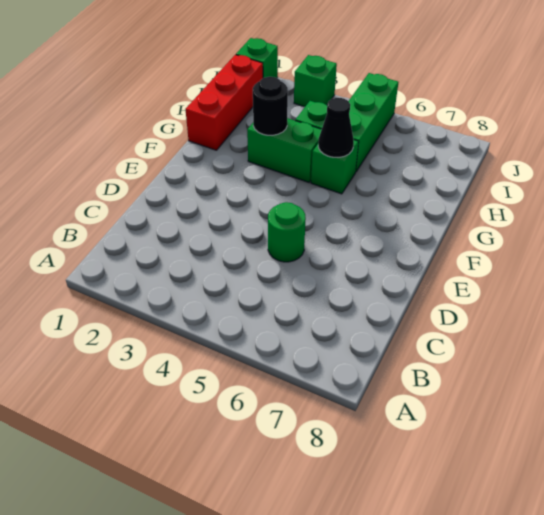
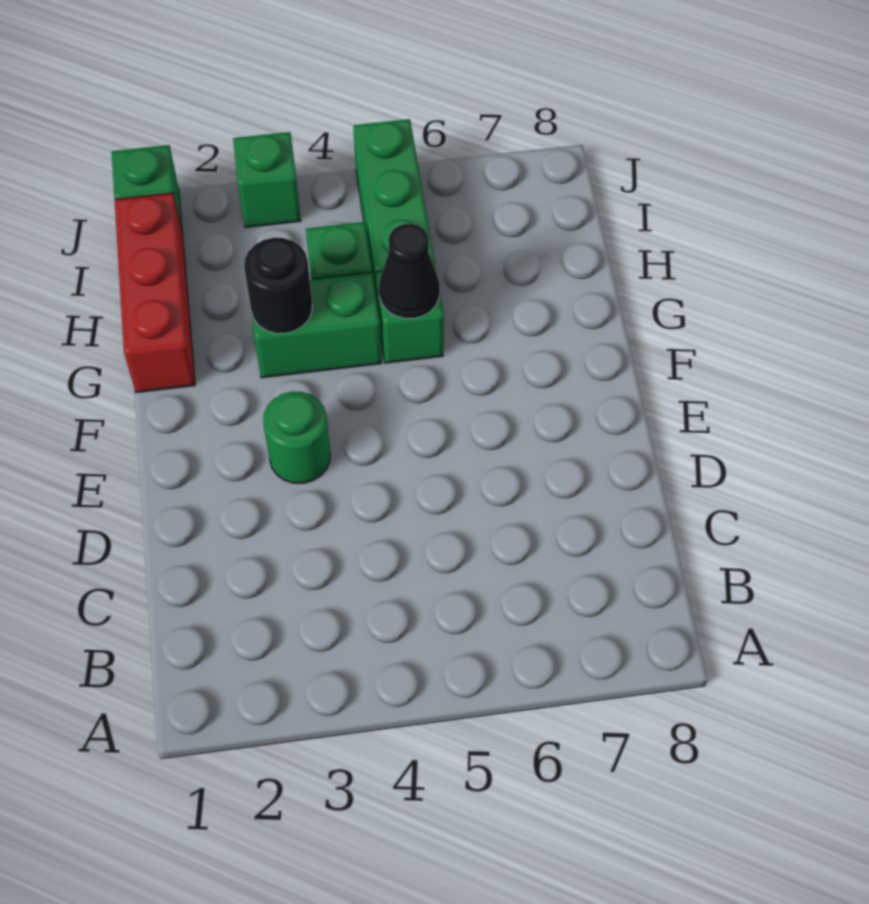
green round brick D5 level 1 -> green round brick E3 level 1

